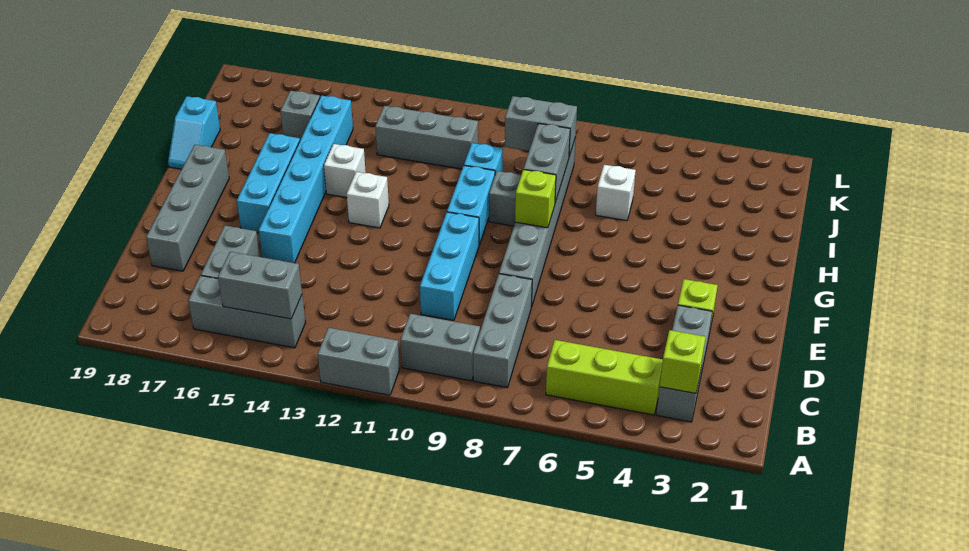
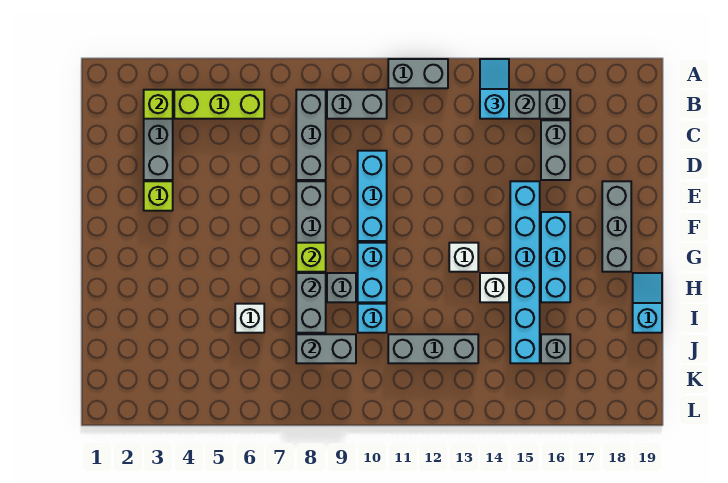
none -> cyan slope A14:B14 level 3 top B
grey brick D18:G18 level 1 -> grey brick E18:G18 level 1

